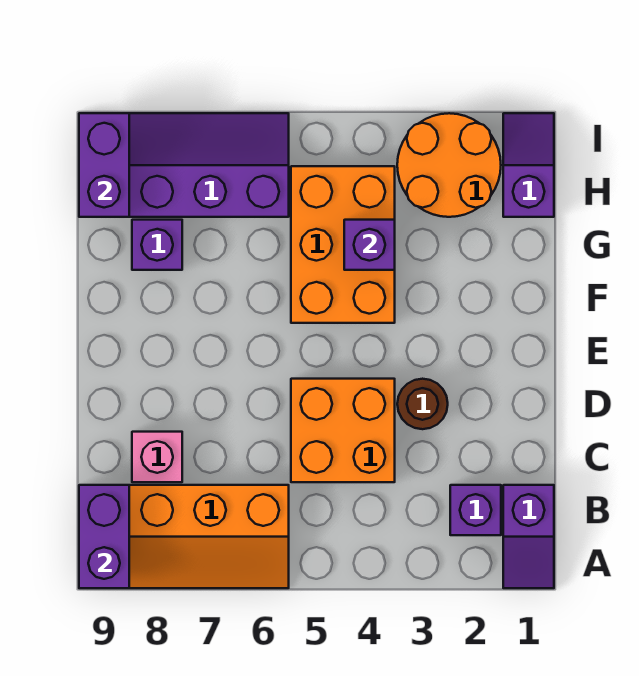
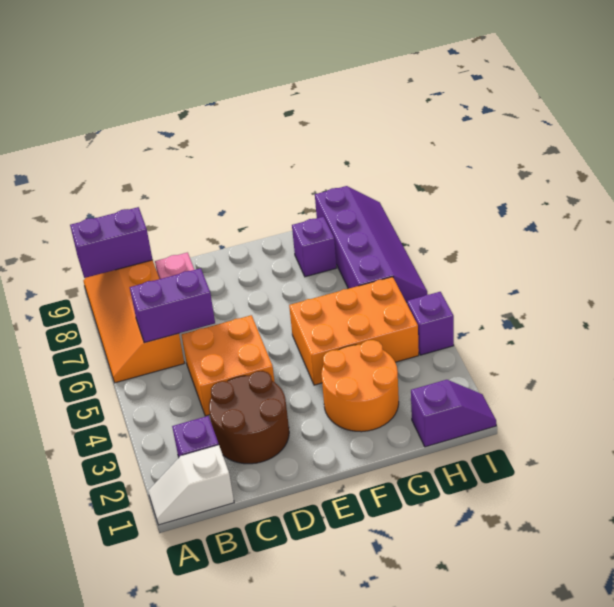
purple slope A1:B1 level 1 top B -> white slope A1:B1 level 1 top B
brown round brick D3 level 1 -> brown round brick C2:D3 level 1
purple brick G4 level 2 -> purple brick I4 level 1
orange round brick H2:I3 level 1 -> orange round brick F2:G3 level 1
purple brick H9:I9 level 2 -> purple brick B6:C6 level 2

